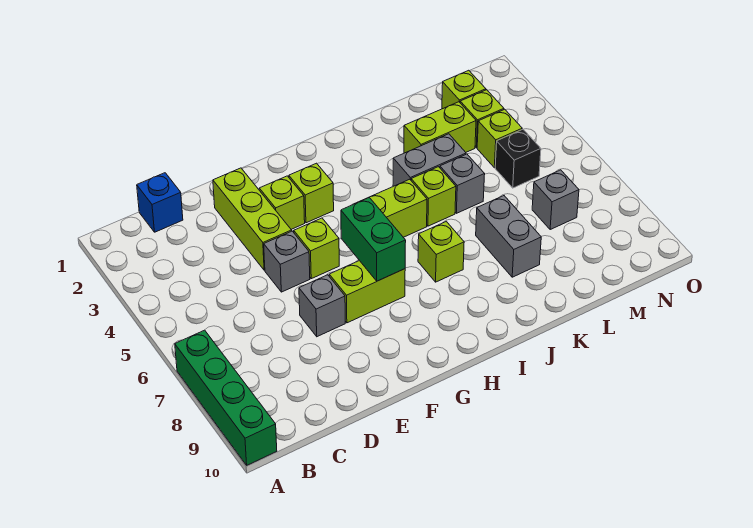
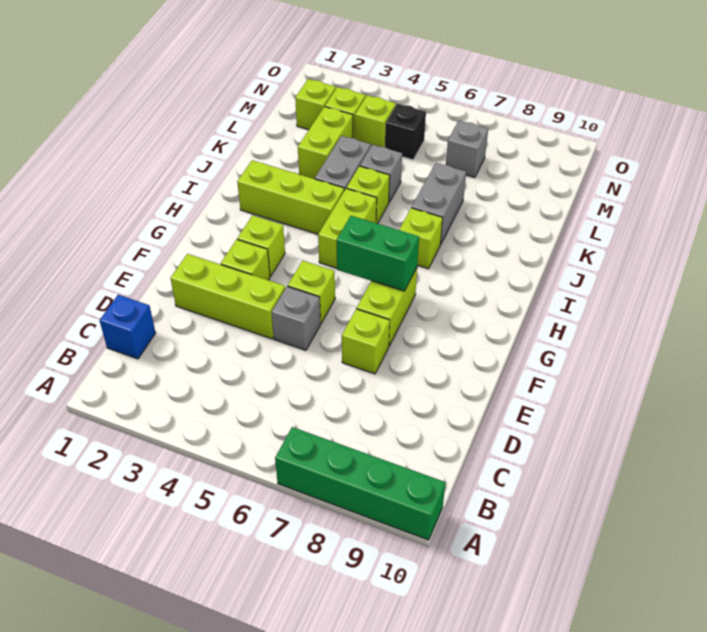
grey brick E7 level 1 -> lime brick E7 level 1
none -> lime brick I2:I4 level 1
grey brick K7:K8 level 1 -> grey brick J7:K7 level 1

